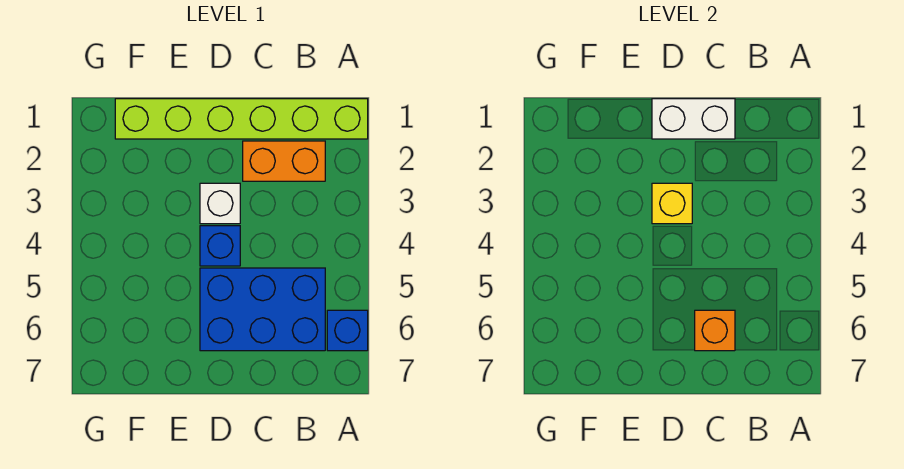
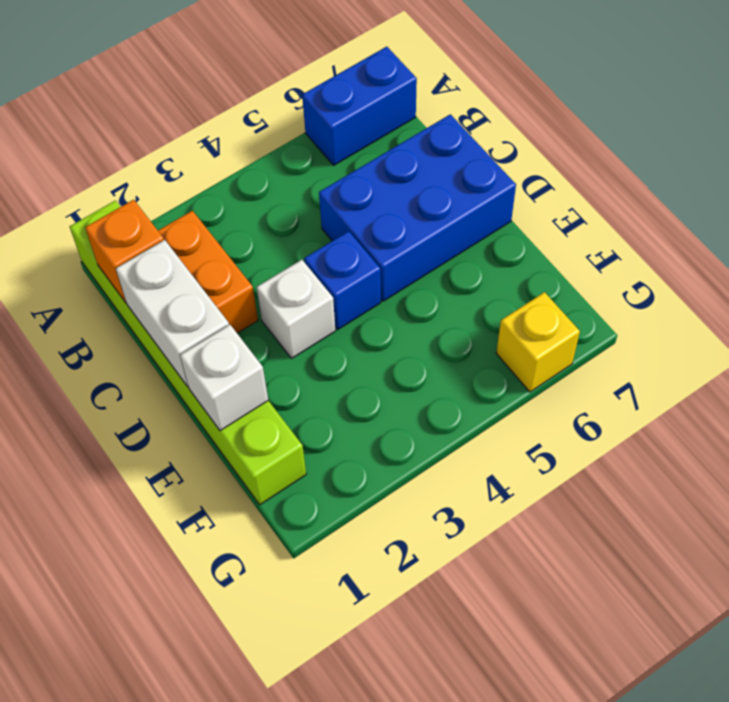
blue brick A6 level 1 -> blue brick A6:A7 level 1
blue brick B5:D6 level 1 -> blue brick C5:D7 level 1
orange brick C6 level 2 -> orange brick B1 level 2
yellow brick D3 level 2 -> yellow brick G6 level 1
none -> white brick E1 level 2

